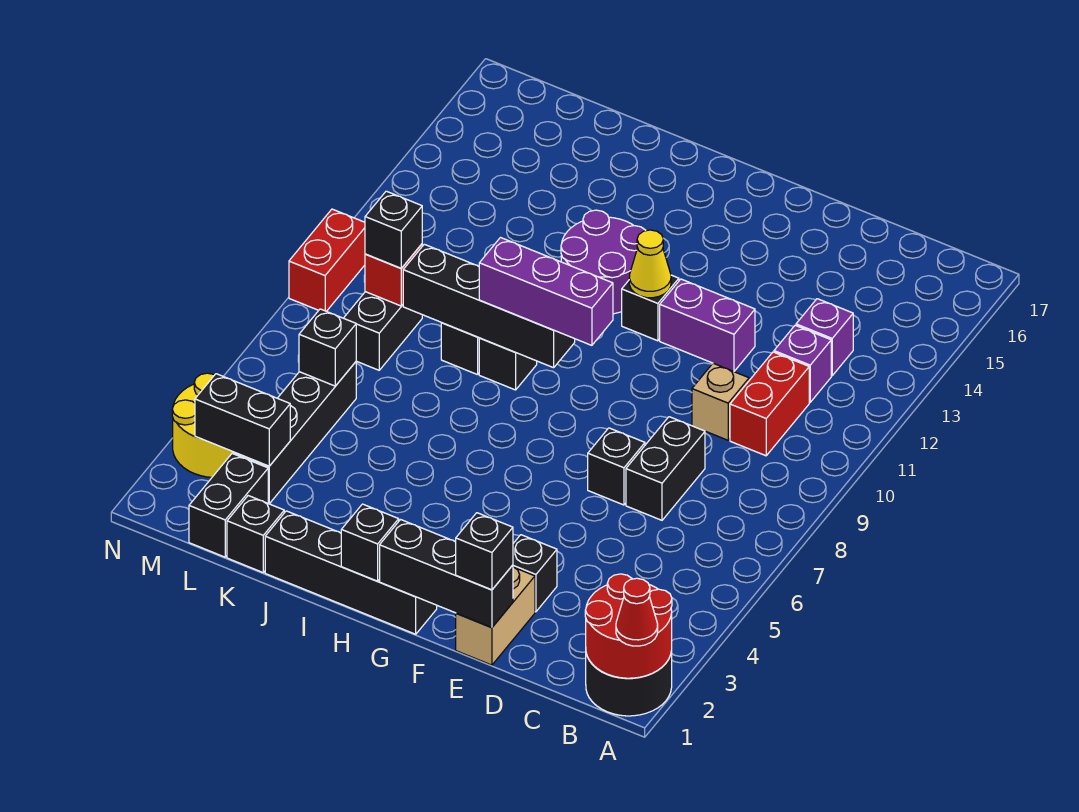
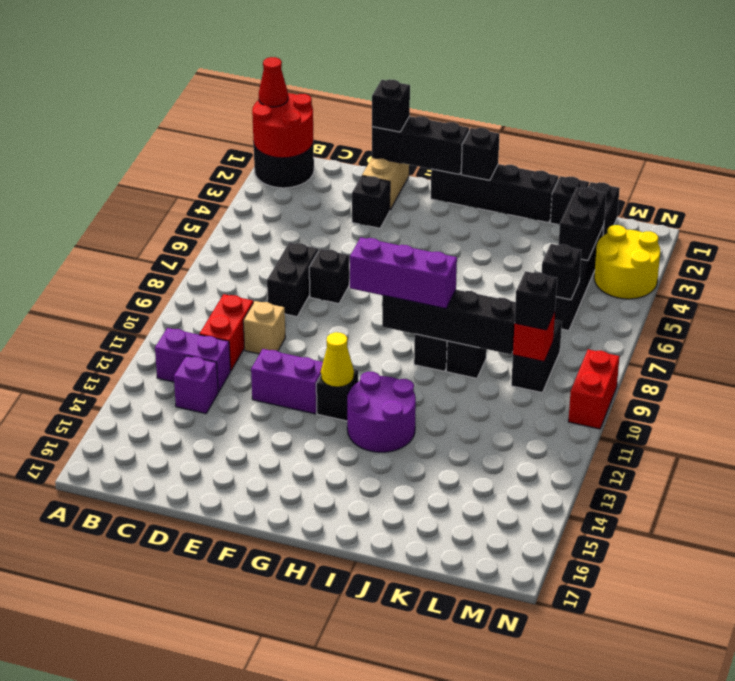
purple brick C12 level 1 -> purple brick B12:C12 level 1
black brick L3:M3 level 2 -> black brick L3:L4 level 2

